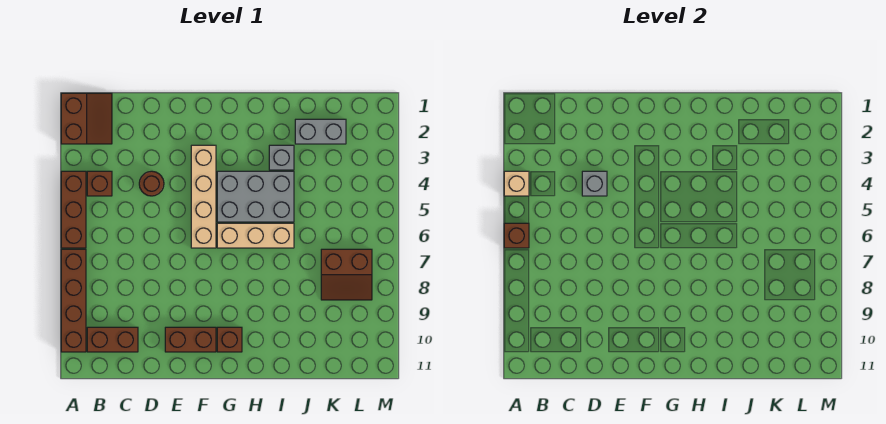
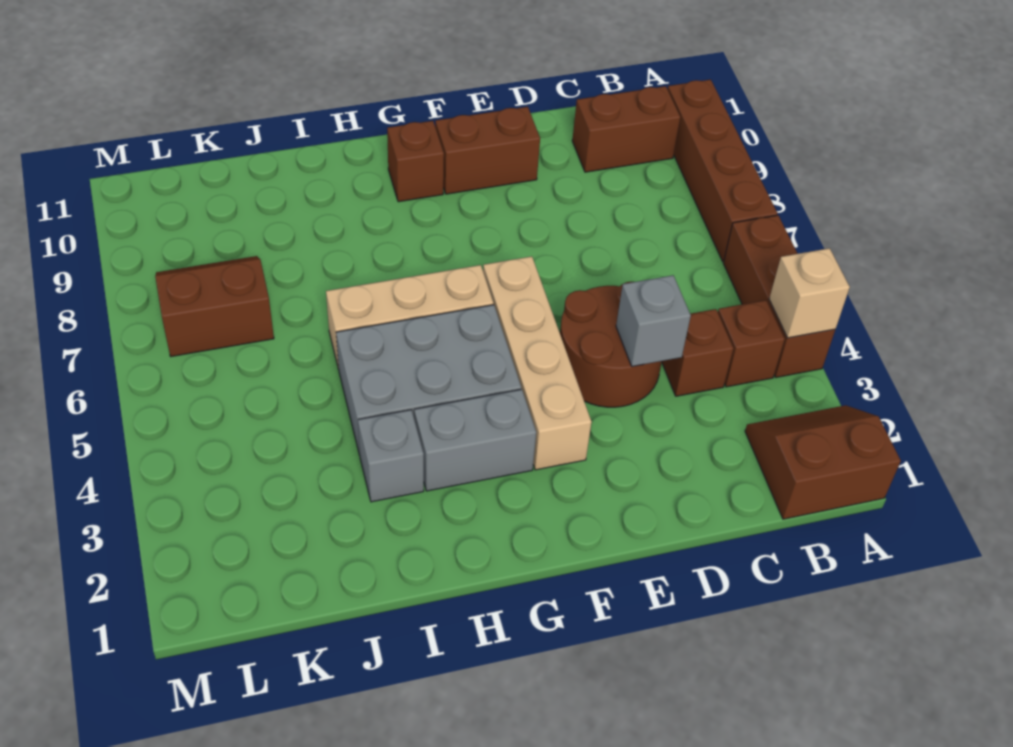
brown slope A1:B2 level 1 top A -> brown slope A1:B2 level 1 top 1
brown brick A6 level 2 -> brown brick C4 level 1
brown round brick D4 level 1 -> brown round brick D4:E5 level 1
grey brick J2:K2 level 1 -> grey brick G3:H3 level 1

